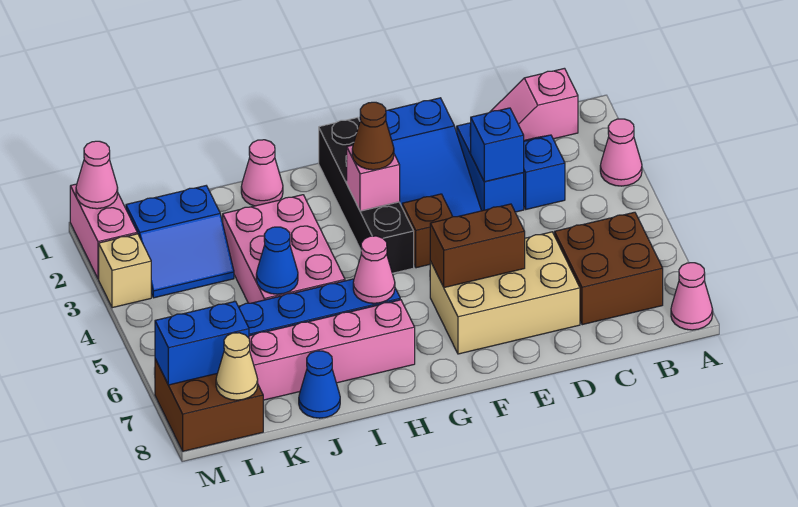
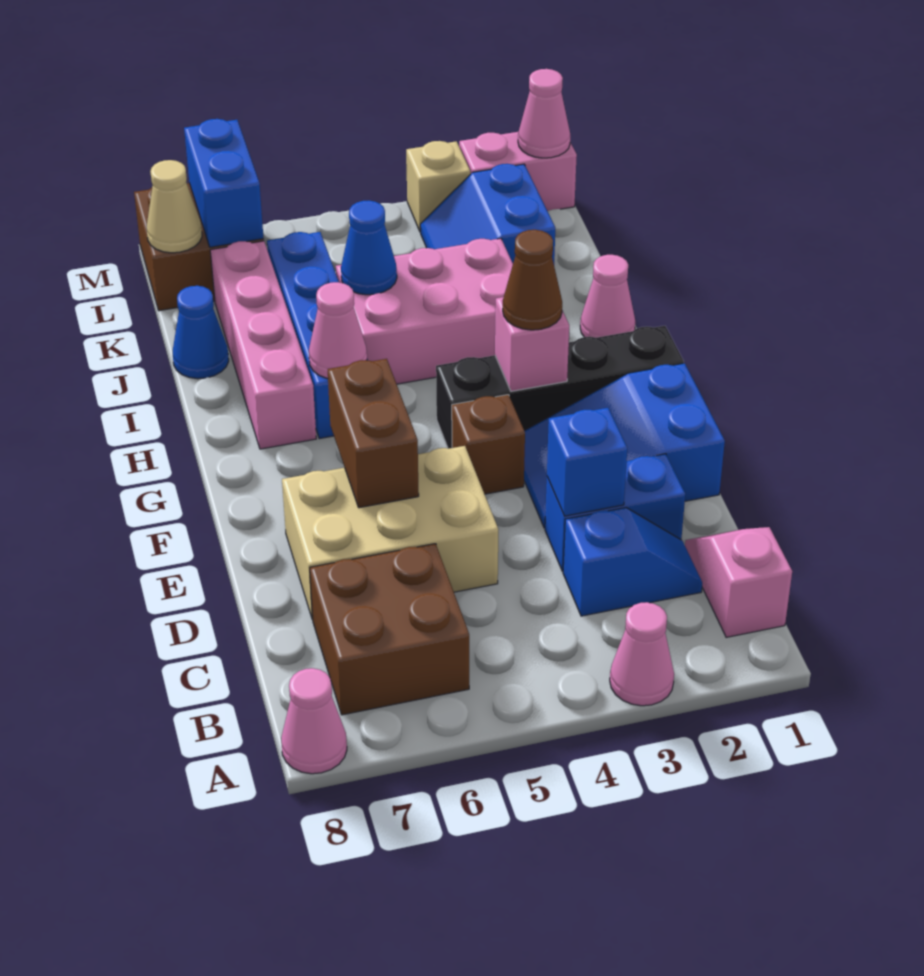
tan brick D6:F7 level 1 -> tan brick D5:E7 level 1

